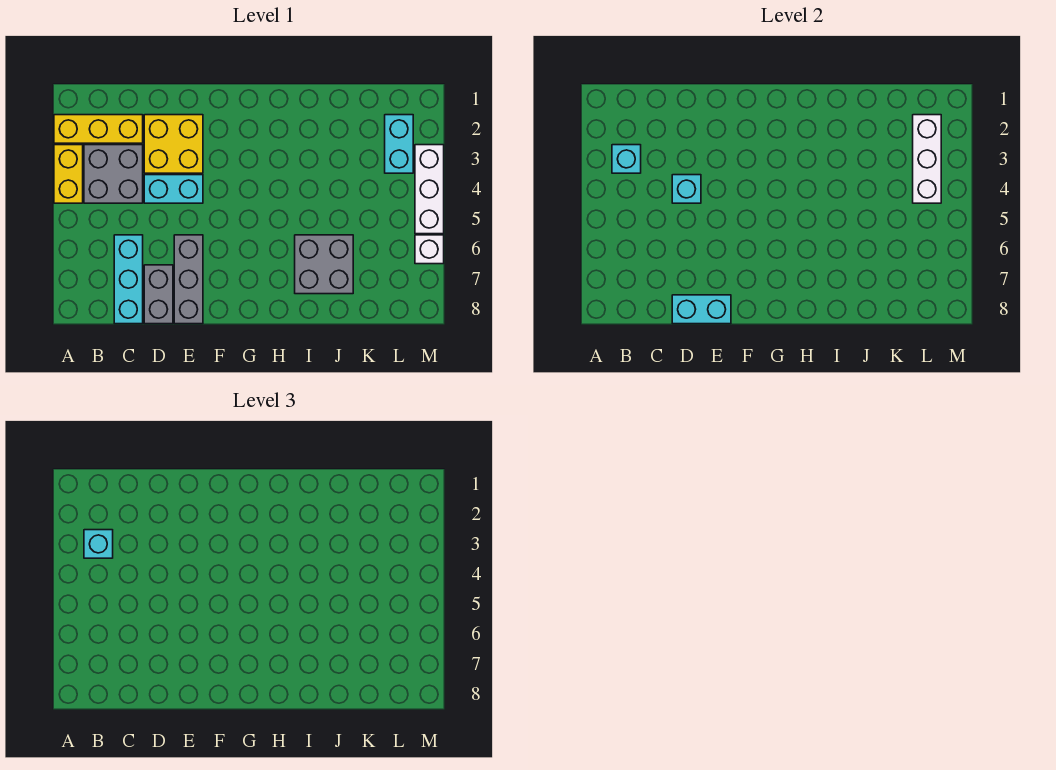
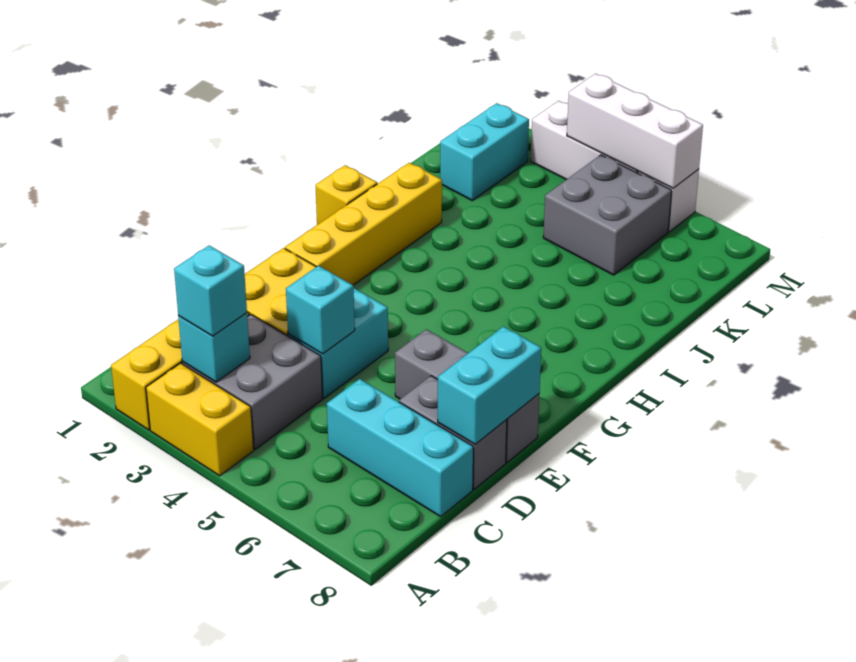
none -> yellow brick F2:I2 level 1
none -> yellow brick H1 level 1
grey brick I6:J7 level 1 -> grey brick K5:L6 level 1
cyan brick L2:L3 level 1 -> cyan brick K2:L2 level 1
white brick L2:L4 level 2 -> white brick M4:M6 level 2

